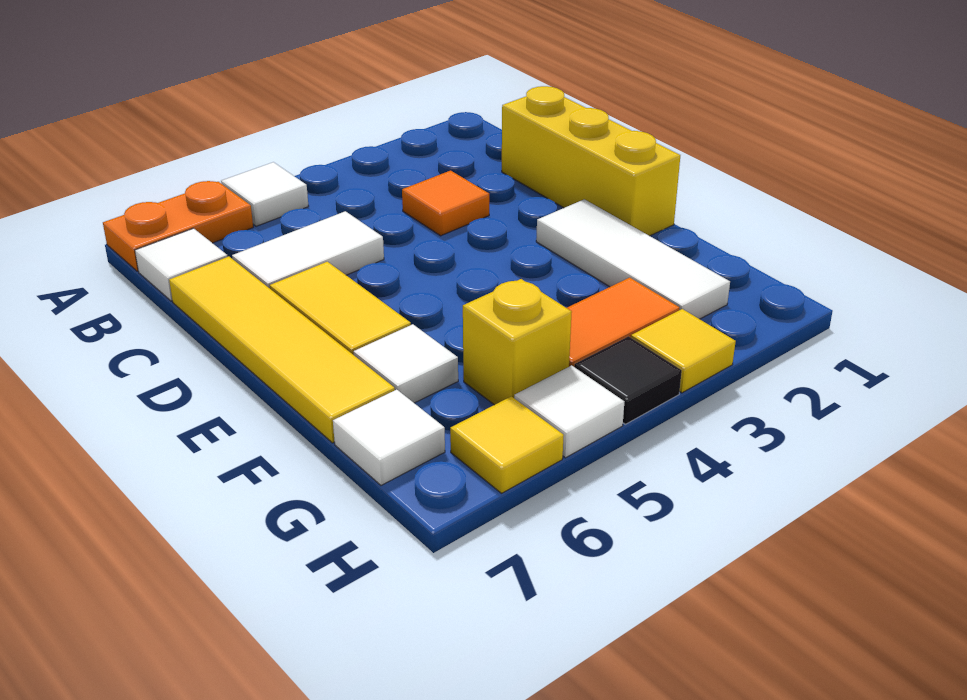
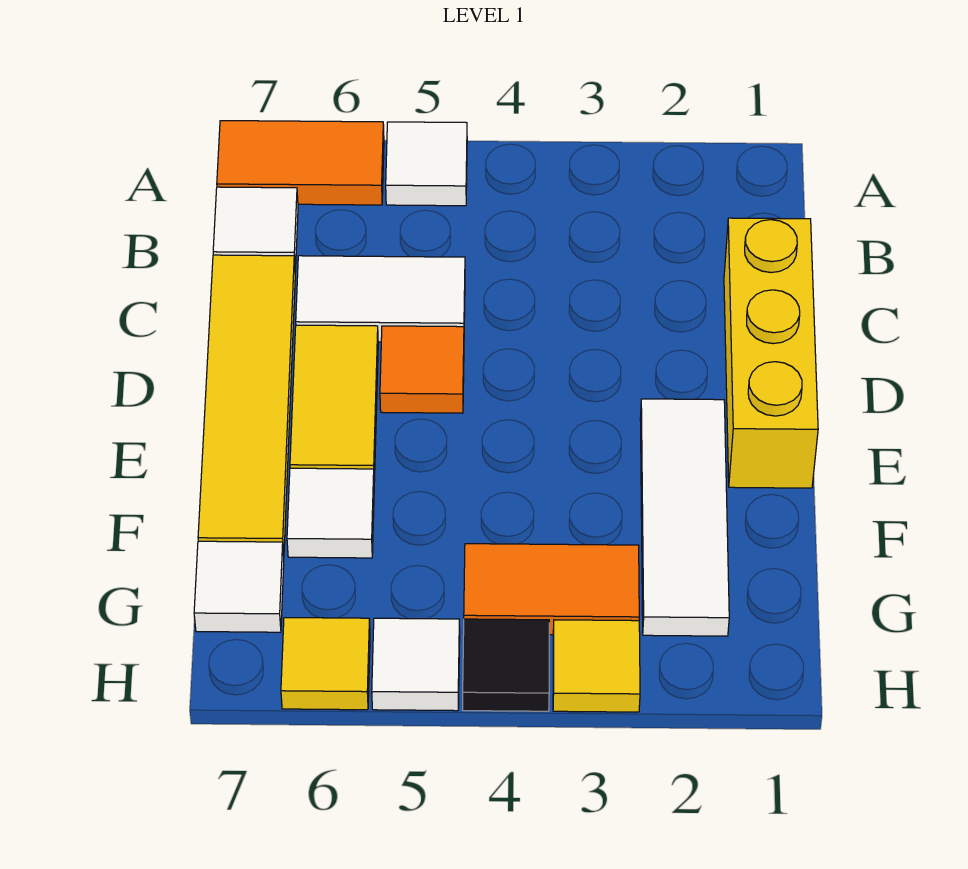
orange plate A6:A7 level 1 -> orange tile A6:A7 level 1
orange tile C3 level 1 -> orange tile D5 level 1
yellow brick G5 level 1 -> none

